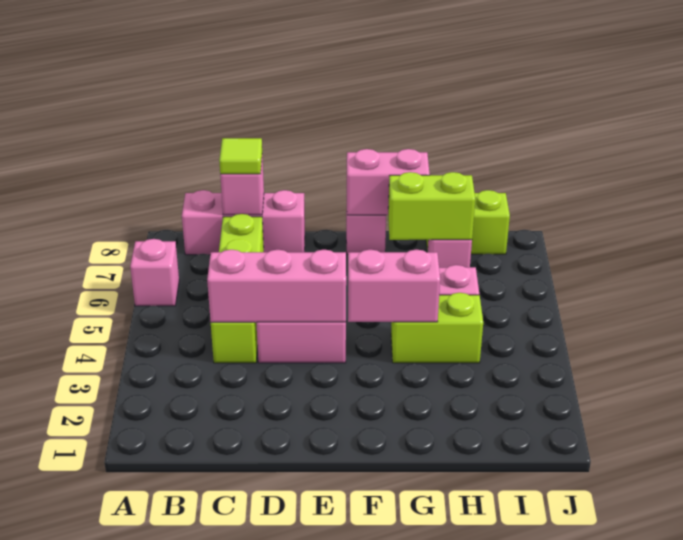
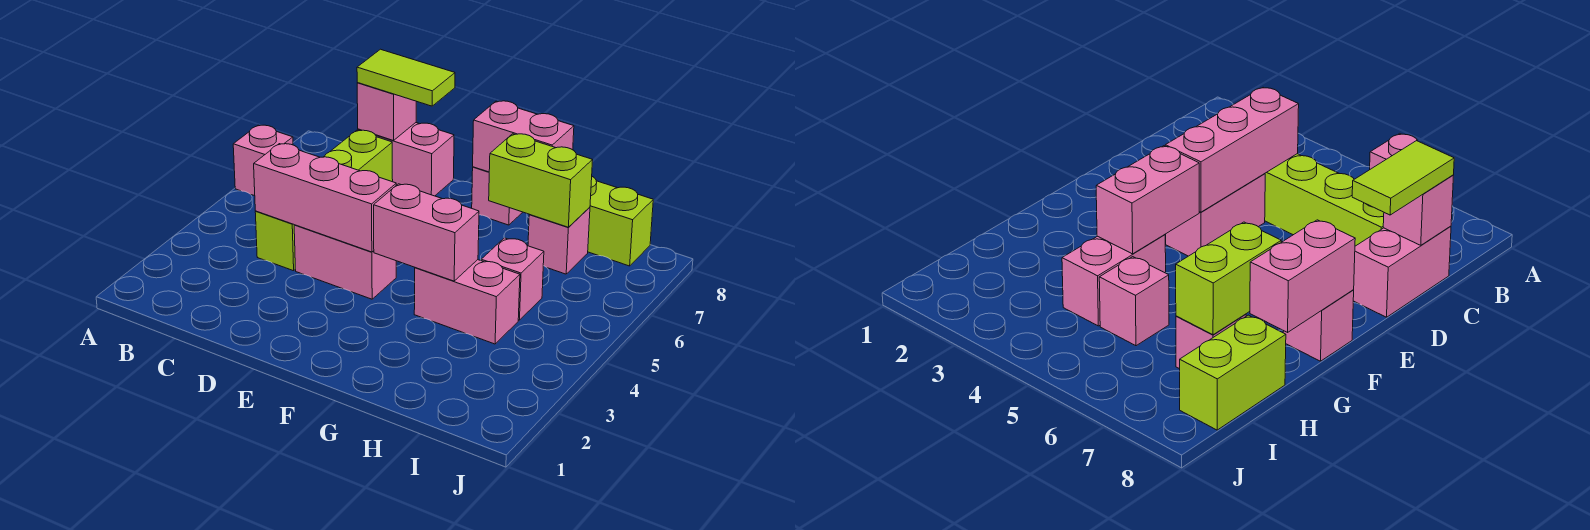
pink brick B8:D8 level 1 -> pink brick C8:D8 level 1
lime tile C8 level 3 -> lime tile C8:D8 level 3
lime brick G4:H4 level 1 -> pink brick G4:H4 level 1

